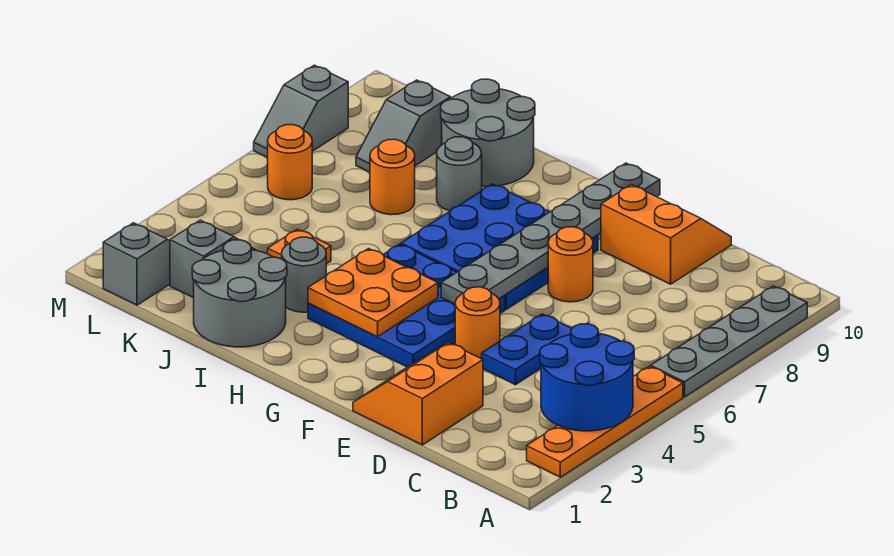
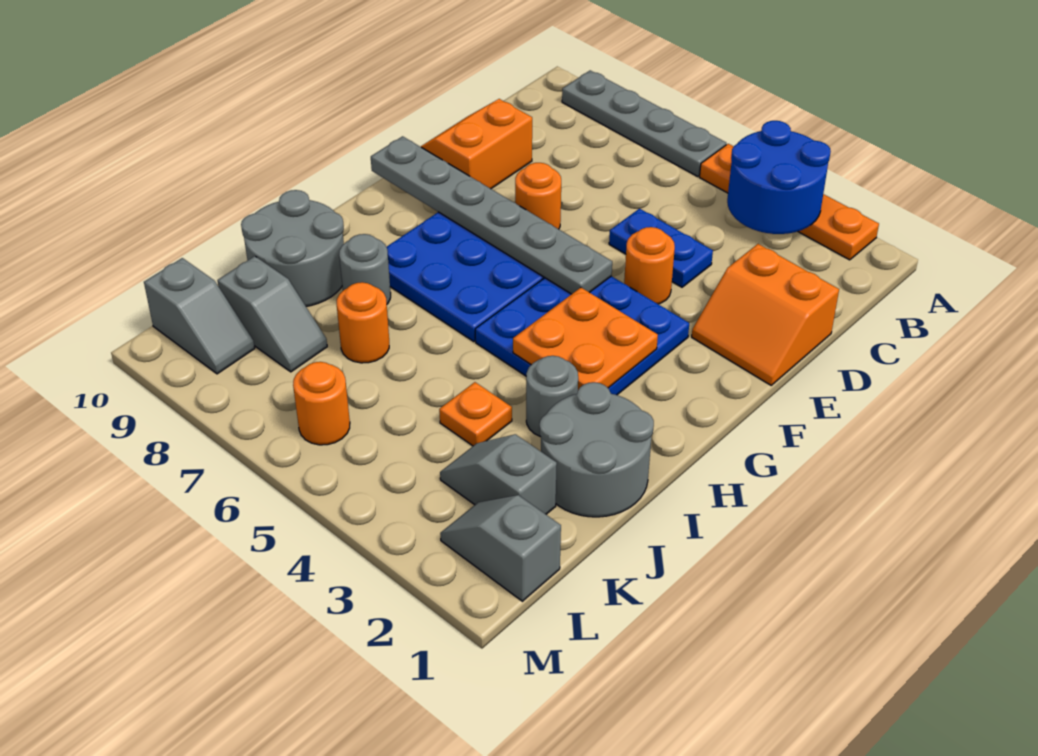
grey slope M7:M8 level 1 top 8 -> grey slope L9:L10 level 1 top 10

